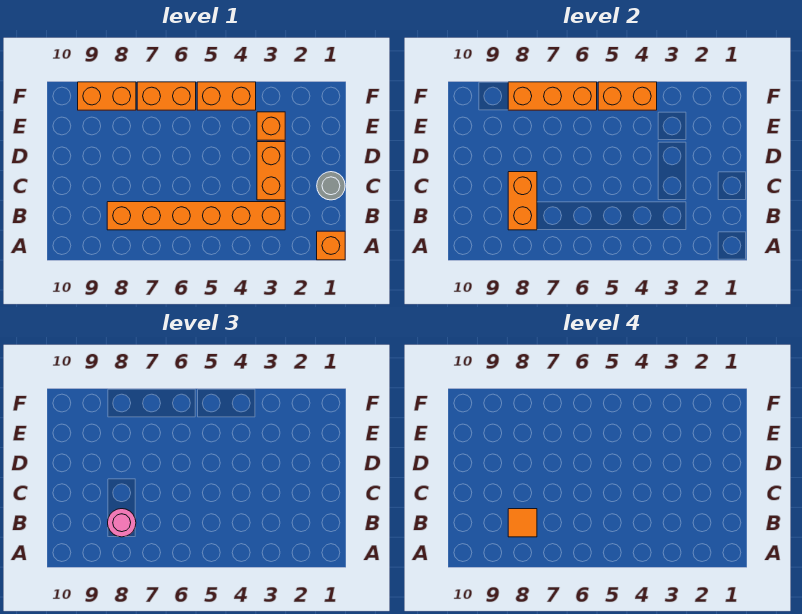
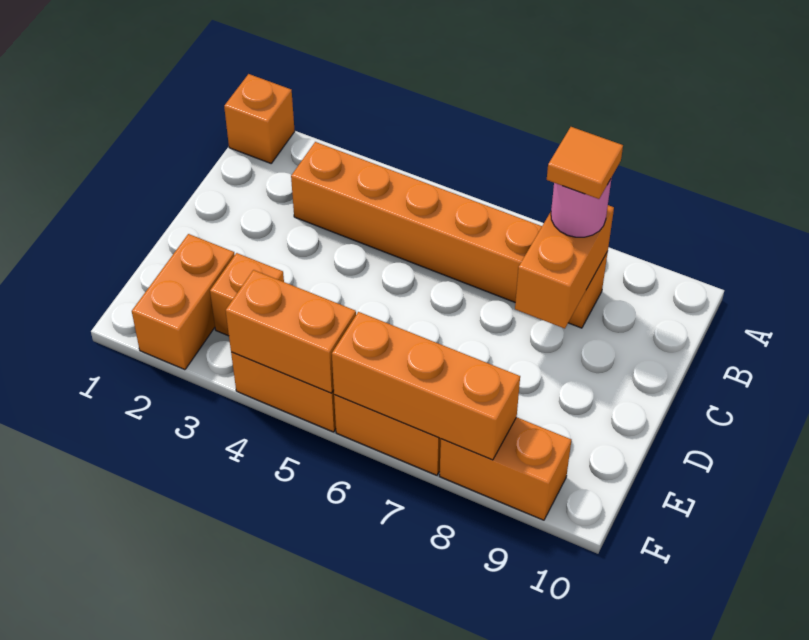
grey round brick C1 level 1 -> none
orange brick C3:D3 level 1 -> orange brick E2:F2 level 1

